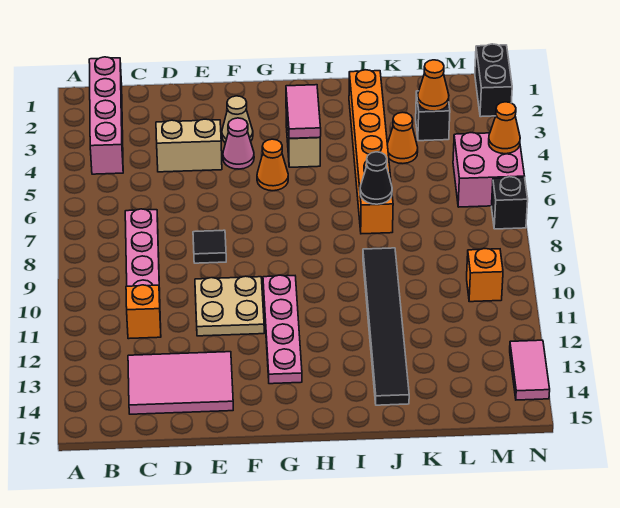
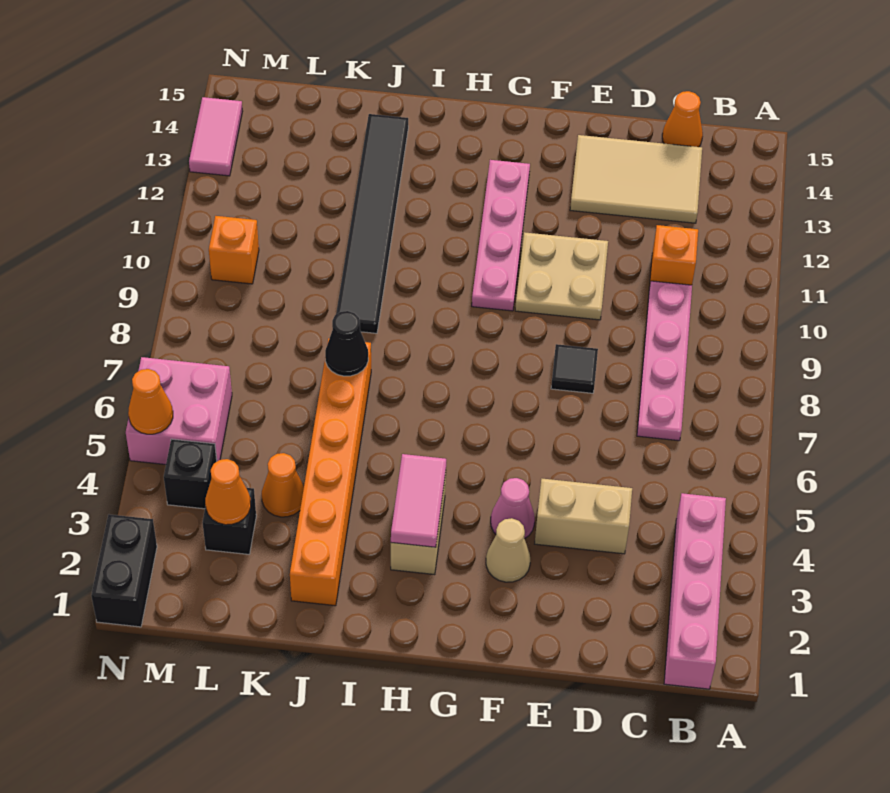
pink tile C13:E14 level 1 -> tan tile C13:E14 level 1
orange cone G5 level 1 -> orange cone C15 level 1
black brick N7 level 1 -> black brick M4 level 1

